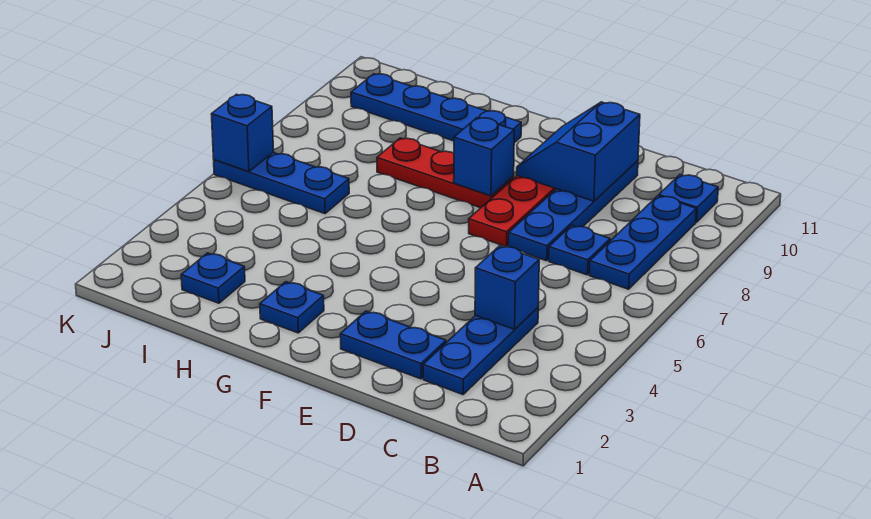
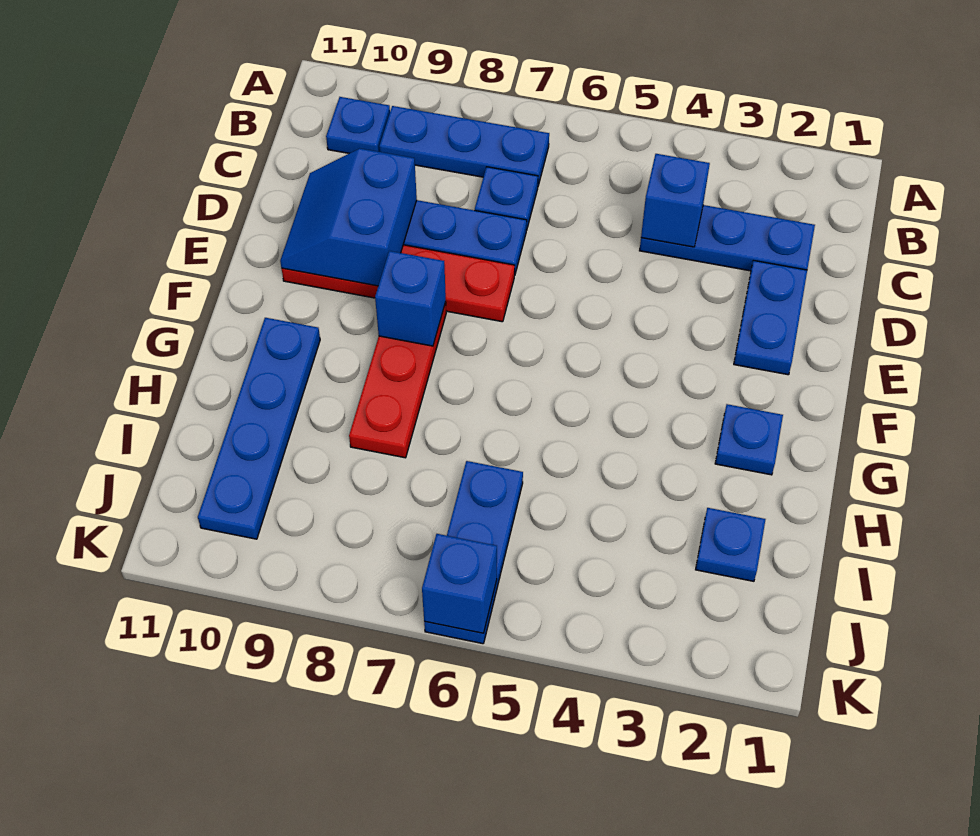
blue slope D9:E10 level 2 top D -> blue slope D9:E10 level 2 top 9

